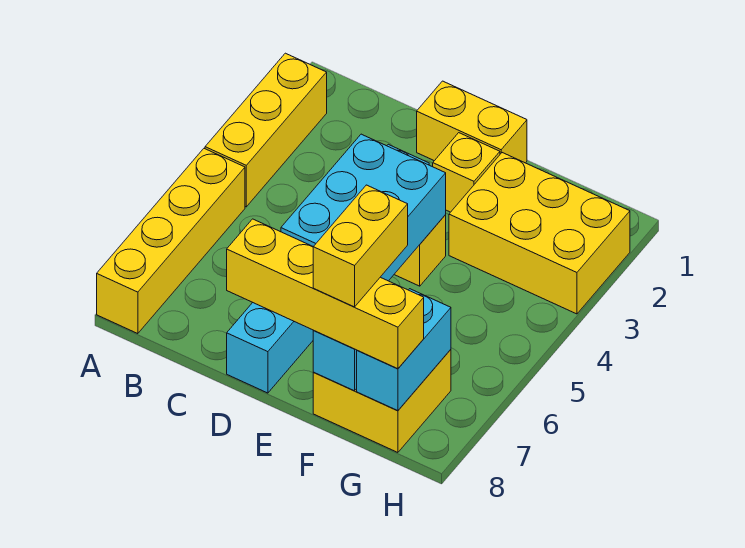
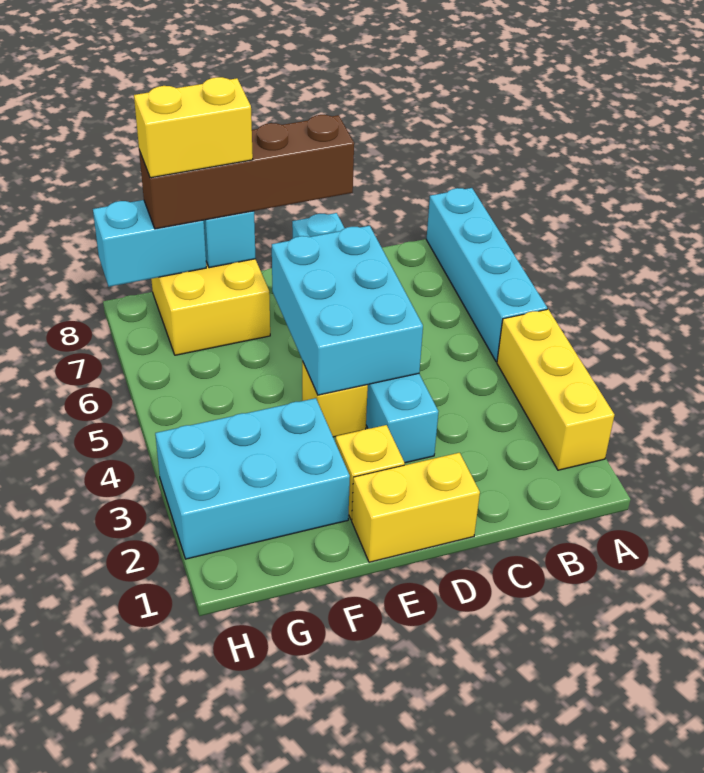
yellow brick A5:A8 level 1 -> cyan brick A5:A8 level 1
yellow brick D8:G8 level 3 -> brown brick D8:G8 level 3
yellow brick F2:H3 level 1 -> cyan brick F2:H3 level 1
yellow brick F7:F8 level 4 -> yellow brick F8:G8 level 4
cyan brick G7:G8 level 2 -> cyan brick G8:H8 level 2

